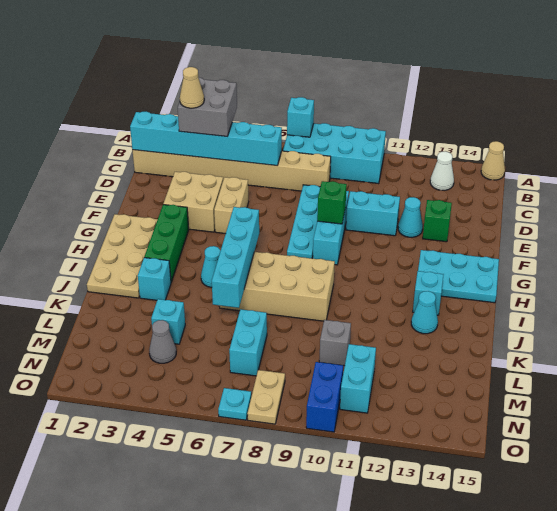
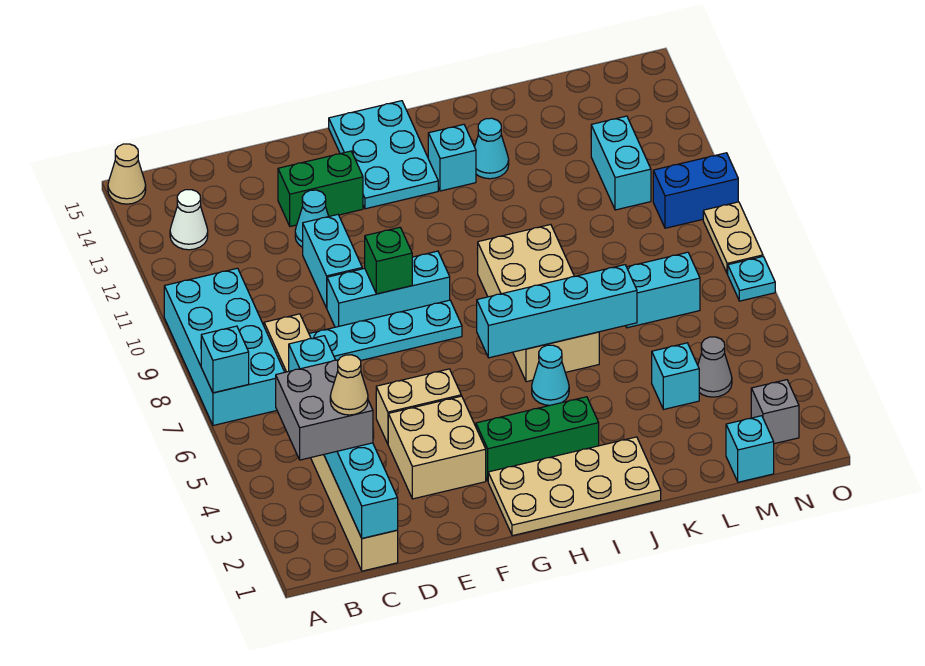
green brick E13 level 1 -> green brick E13:F13 level 1
cyan brick J3 level 1 -> cyan brick M1 level 1
grey brick L10 level 1 -> grey brick N2 level 1
cyan brick M11:N11 level 1 -> cyan brick M11:M12 level 1
tan plate N8:O8 level 1 -> tan plate O8:O9 level 1

